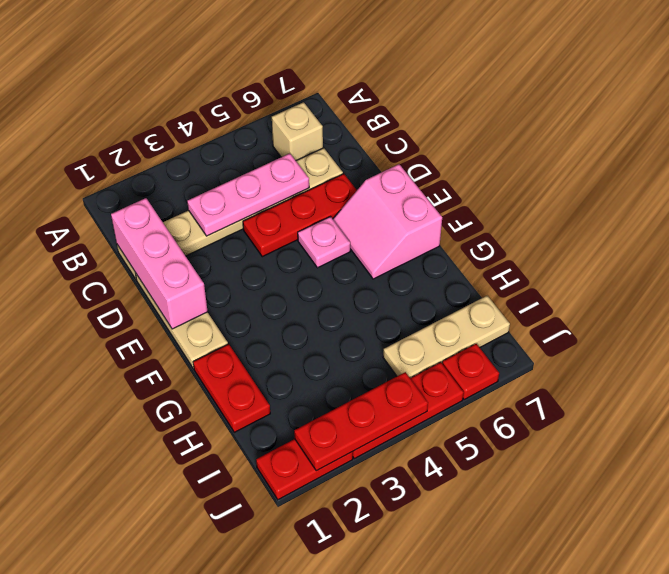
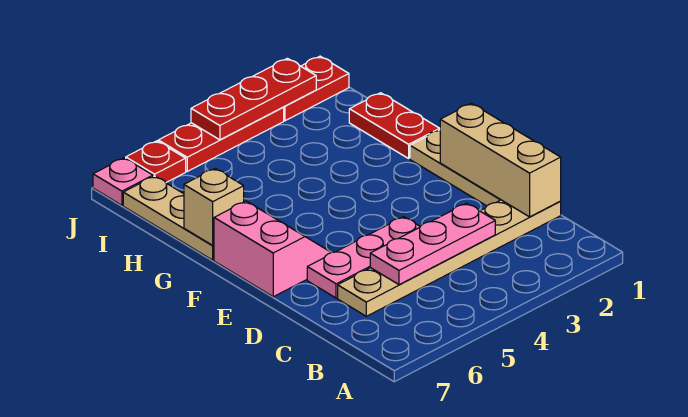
tan brick B6 level 1 -> tan brick G7 level 2
pink brick C1:E1 level 2 -> tan brick C1:E1 level 2
red plate D4:D6 level 1 -> pink plate D4:D6 level 1
pink plate E5 level 1 -> pink plate J7 level 1
tan plate I5:I7 level 1 -> tan plate G7:I7 level 1

